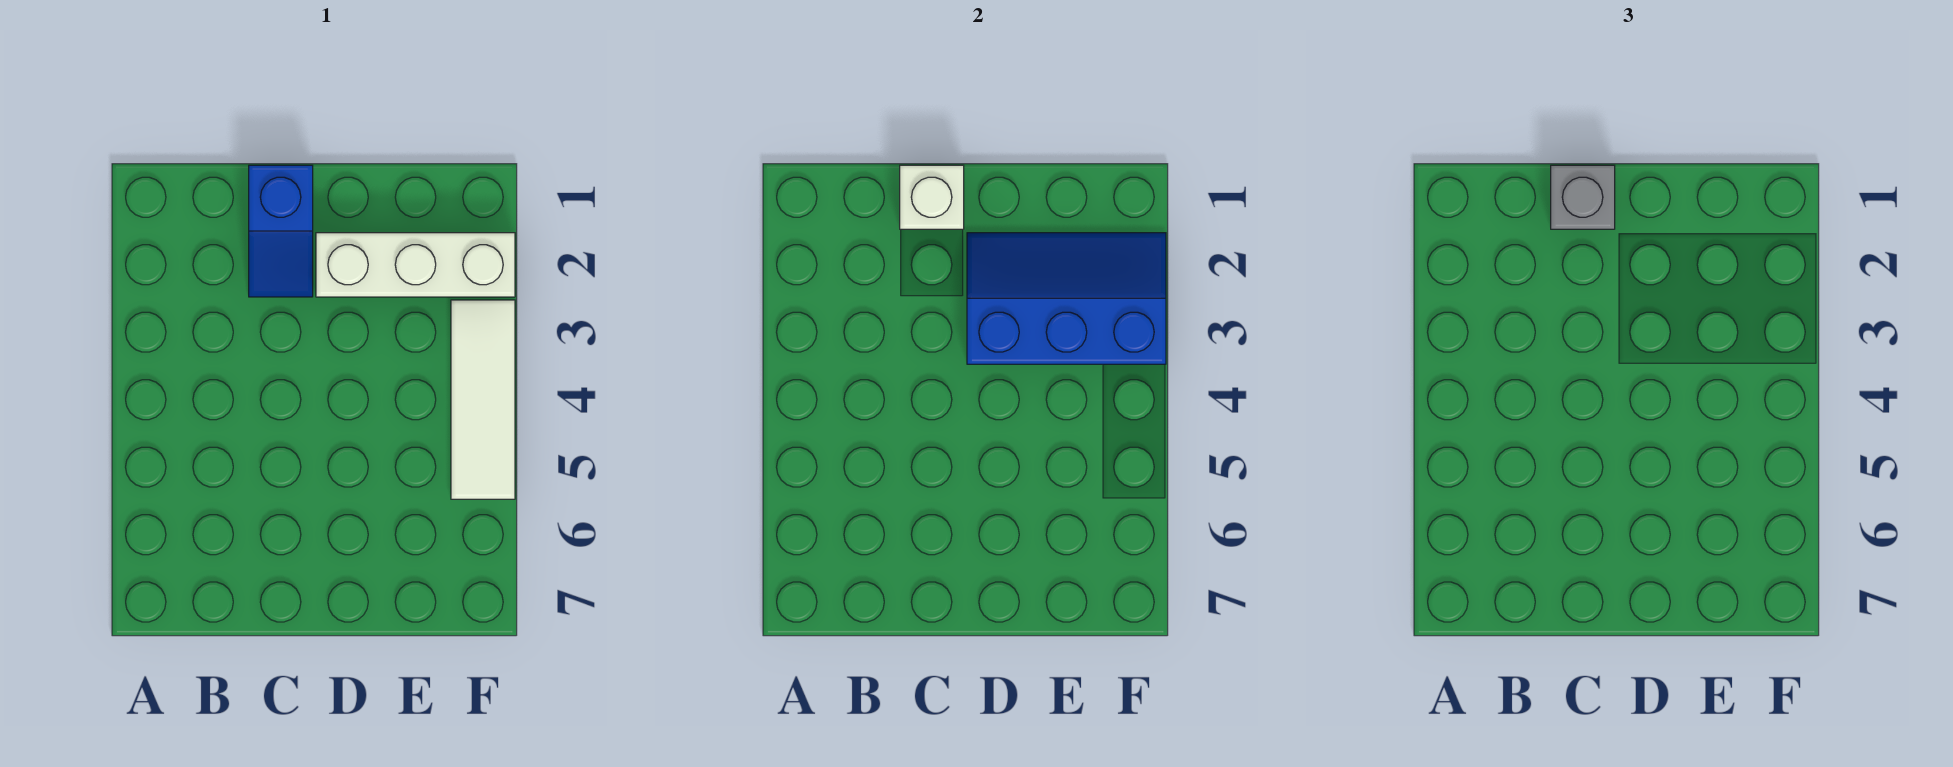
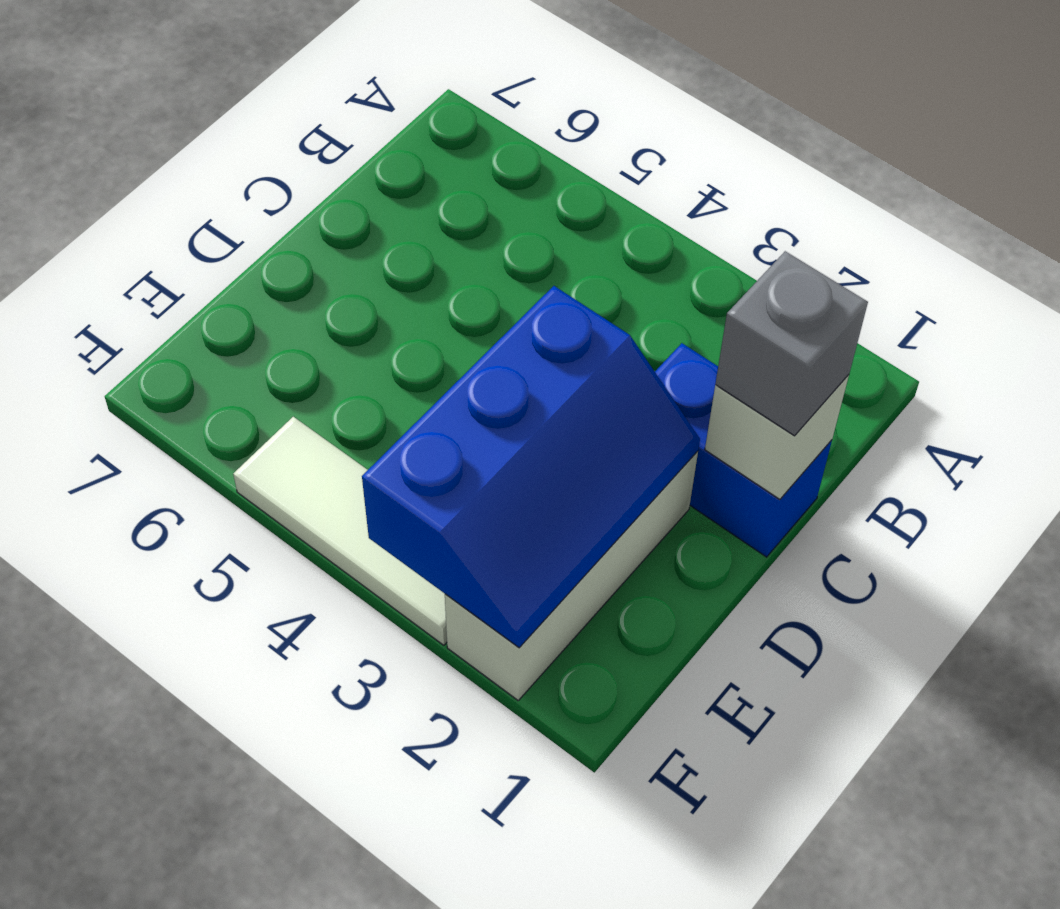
blue slope C1:C2 level 1 top 1 -> blue brick C1:C2 level 1

